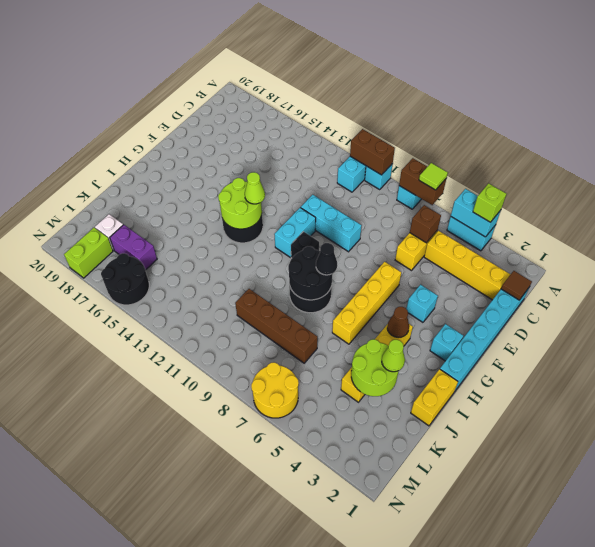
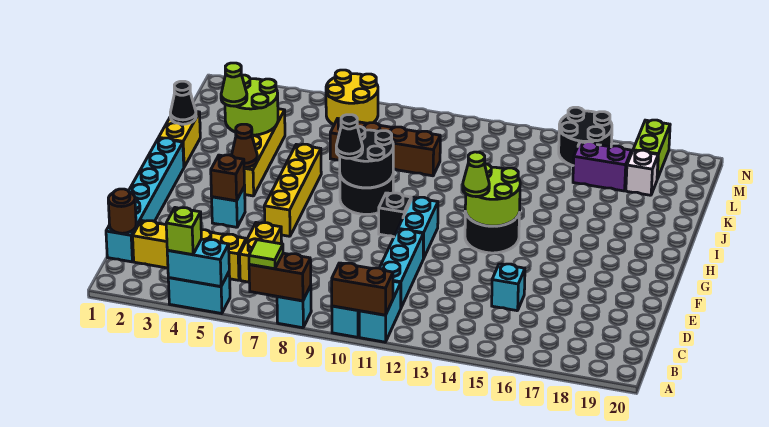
brown tile C1 level 2 -> brown round brick C1 level 2
brown brick C6 level 2 -> brown brick F4 level 2
cyan brick E9:E11 level 1 -> cyan brick C11:E11 level 1
cyan brick G2 level 1 -> cyan brick D15 level 1
none -> black cone J1 level 2

